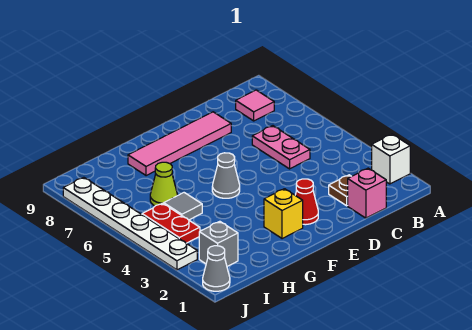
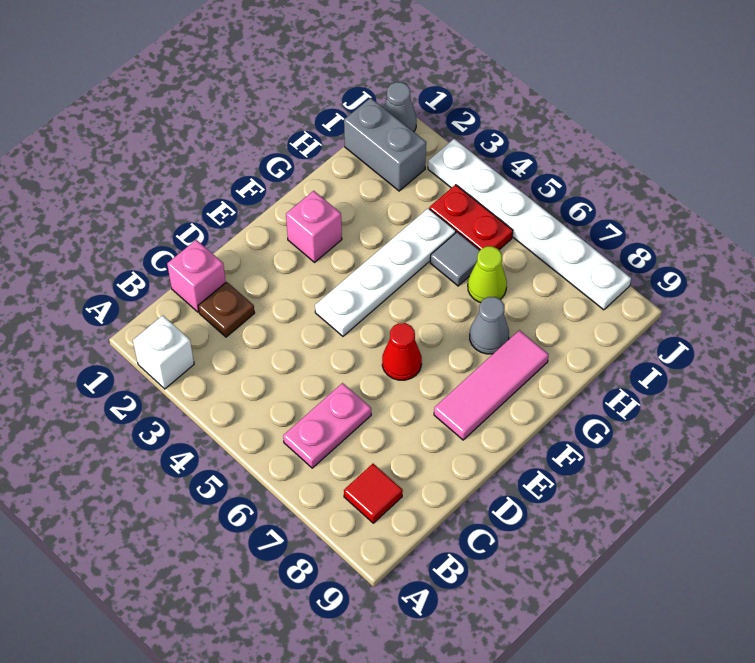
pink tile B8 level 1 -> red tile B8 level 1
pink plate C5:C6 level 1 -> pink plate B6:C6 level 1
pink tile D8:G8 level 1 -> pink tile E8:G8 level 1
red cone E2 level 1 -> red cone E6 level 1
none -> white plate E4:H4 level 1
yellow brick F2 level 1 -> pink brick F2 level 1
grey cone F5 level 1 -> grey cone G7 level 1
grey brick I2 level 1 -> grey brick I1:I2 level 1

